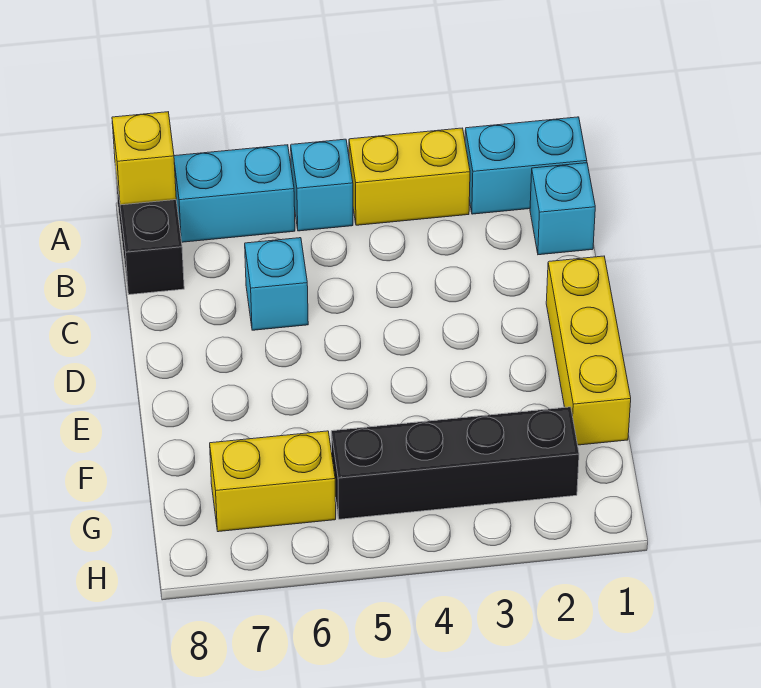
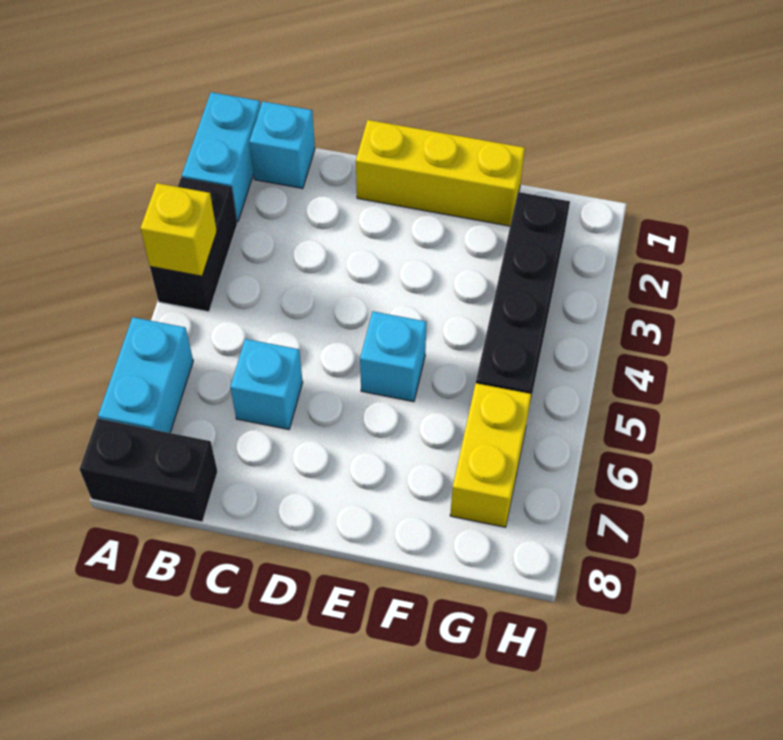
yellow brick A3:A4 level 1 -> black brick A3:A4 level 1
cyan brick A5 level 1 -> cyan brick E5 level 1
yellow brick A8 level 2 -> yellow brick A4 level 2

